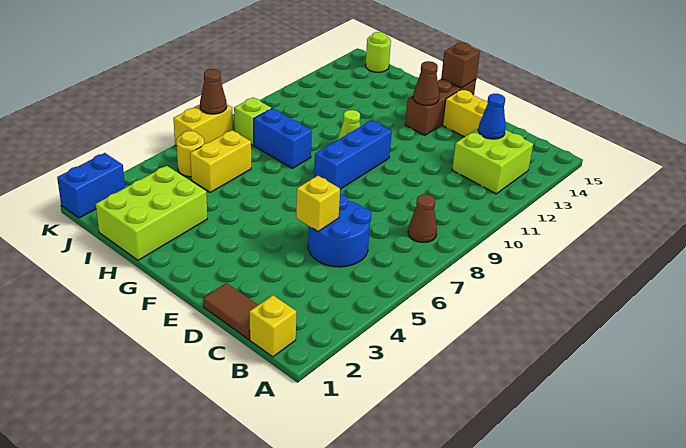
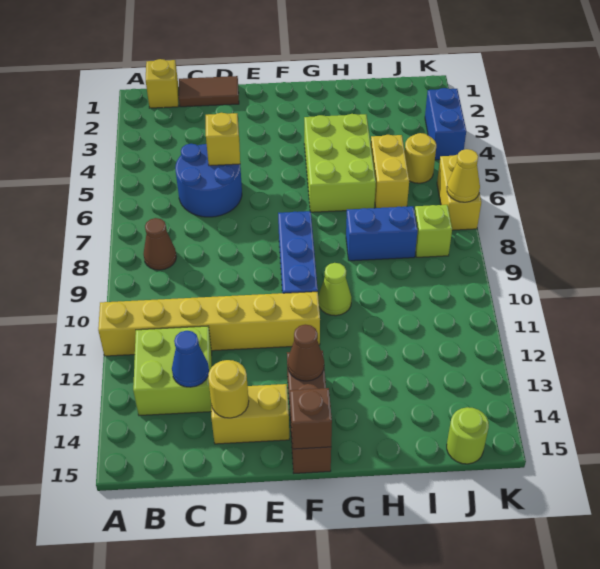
none -> yellow brick A11:F11 level 1
none -> yellow round brick D14 level 2
lime brick H1:I3 level 1 -> lime brick G4:H6 level 1
blue brick K1:K2 level 1 -> blue brick K3:K4 level 1
brown cone K7 level 2 -> yellow cone K7 level 2

